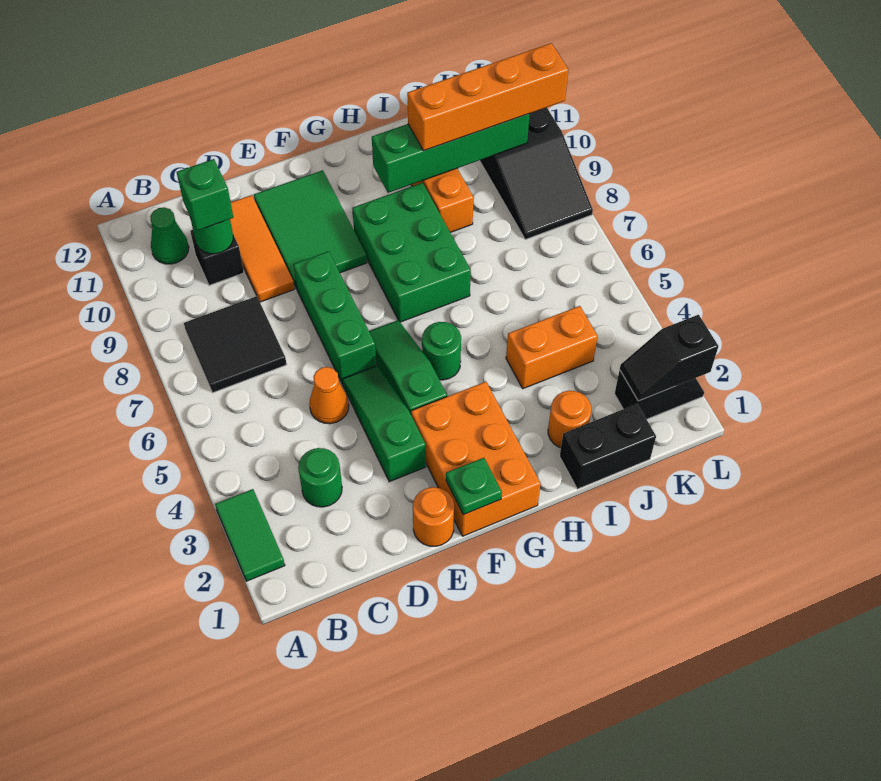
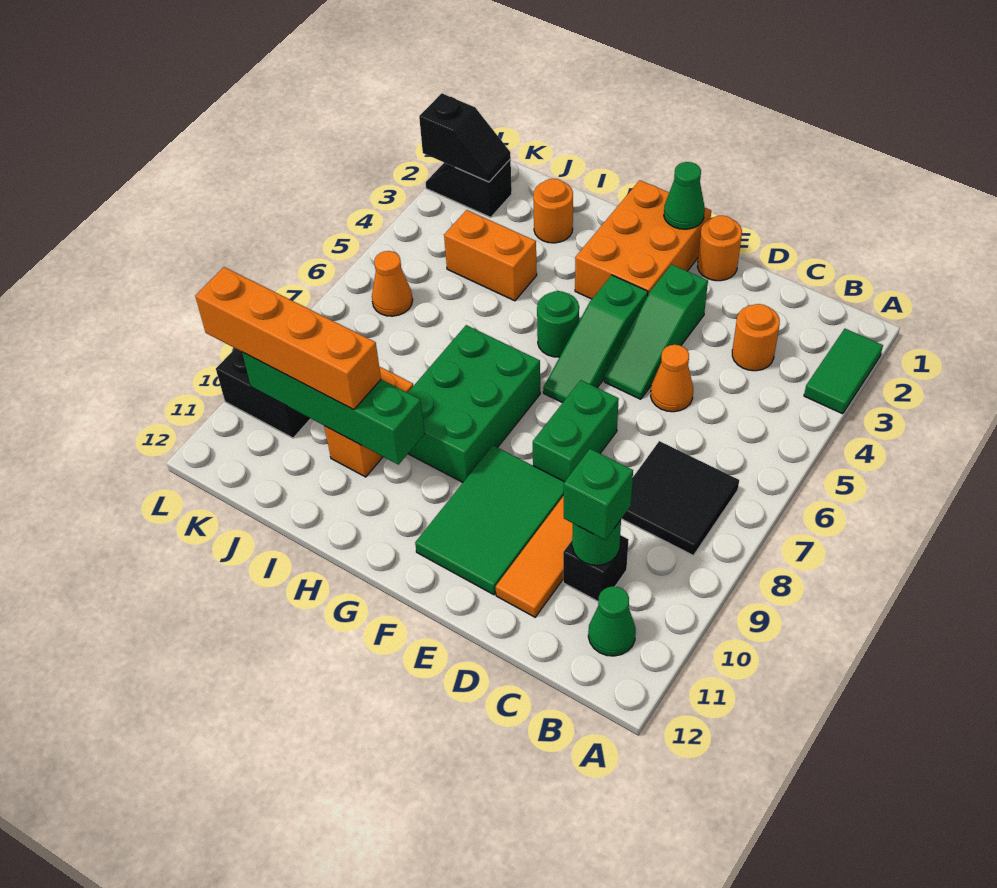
green round brick C3 level 1 -> orange round brick C3 level 1
green brick E6:E8 level 1 -> green brick E7:E8 level 1
green plate F1 level 2 -> green cone F1 level 2
black brick I1:J1 level 1 -> none
none -> orange cone K6 level 1

